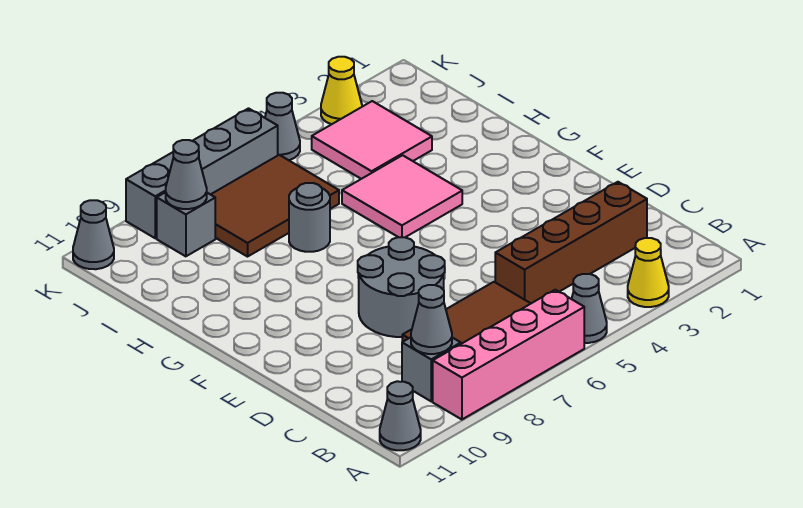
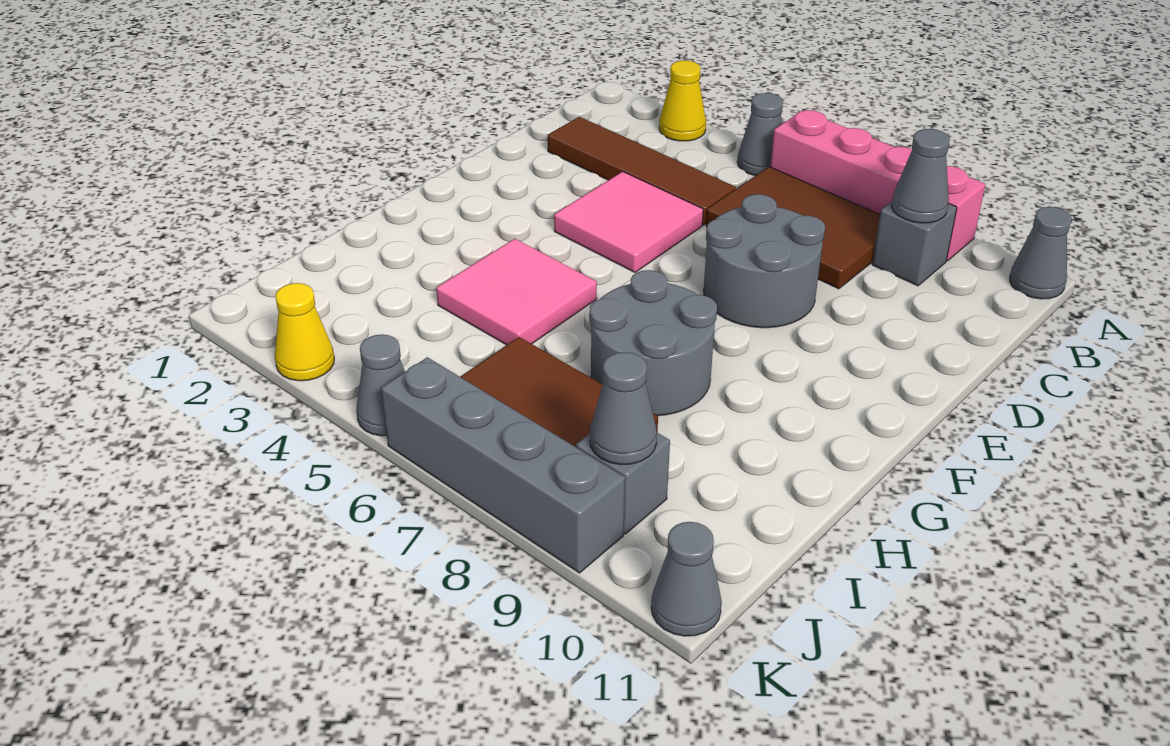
brown brick C2:C5 level 1 -> brown tile C2:C5 level 1
grey round brick H7 level 1 -> grey round brick G7:H8 level 1
pink tile I3:J4 level 1 -> pink tile D4:E5 level 1

